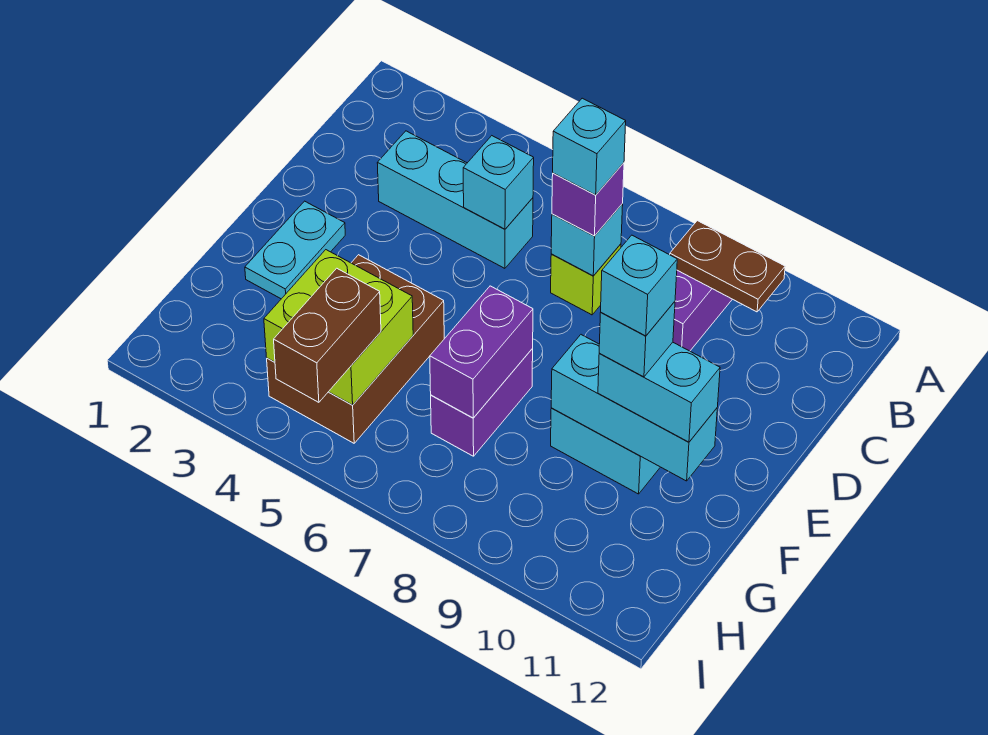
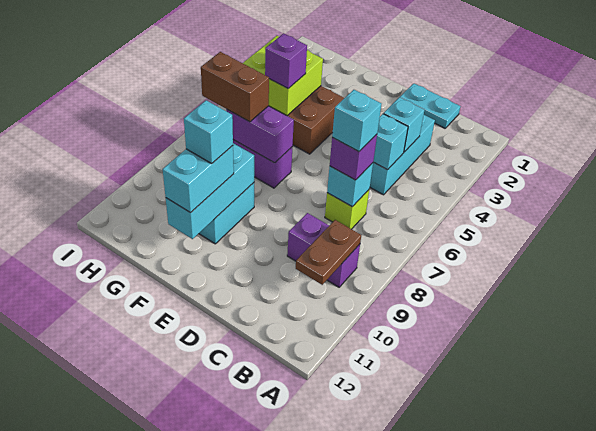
cyan plate E2:F2 level 1 -> cyan plate C1:D1 level 1
cyan brick F10 level 5 -> cyan brick C4 level 2
none -> purple brick G5 level 3
brown brick H5:I5 level 3 -> brown brick G7:H7 level 3

